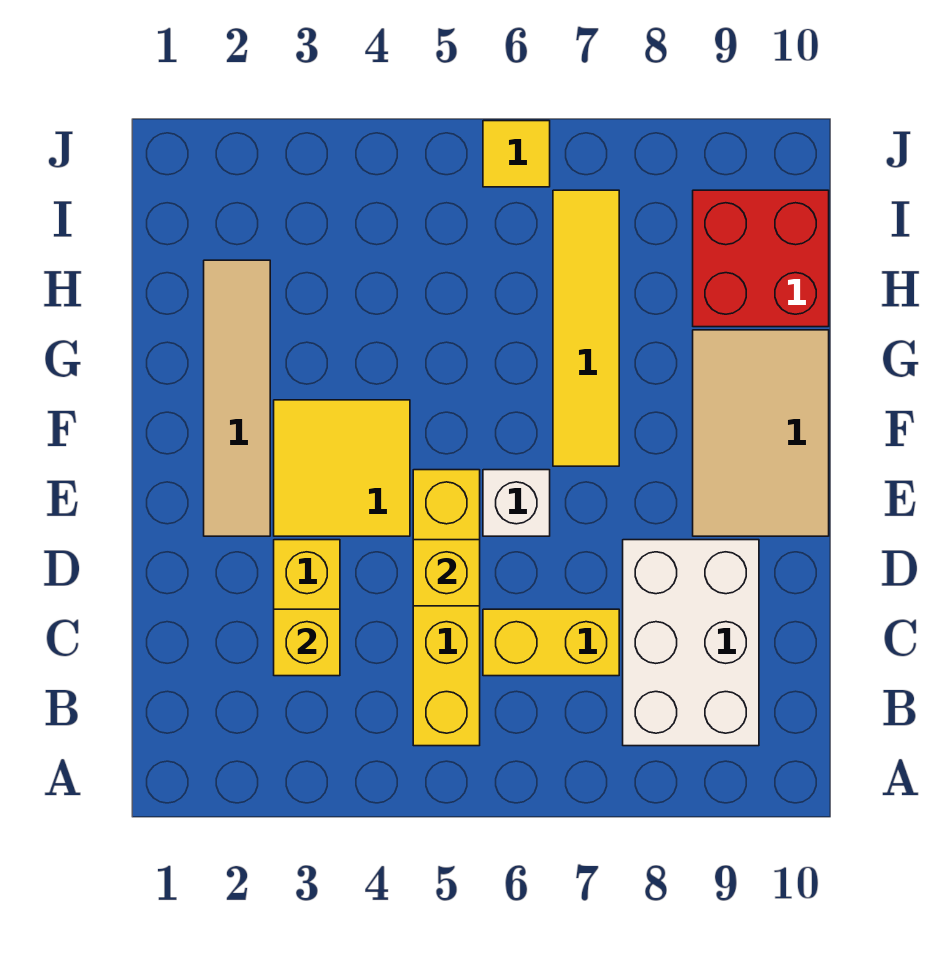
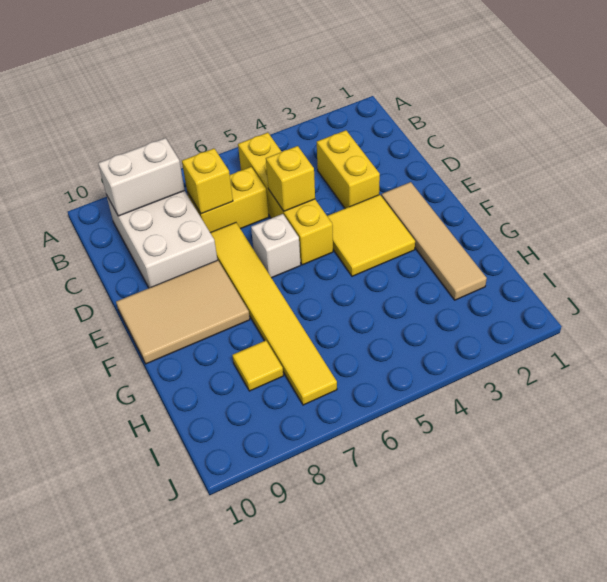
none -> white brick B8:B9 level 2
yellow brick C3 level 2 -> yellow brick C7 level 2
tan tile E9:G10 level 1 -> tan tile E8:F10 level 1
yellow tile F7:I7 level 1 -> yellow tile D7:I7 level 1
red brick H9:I10 level 1 -> none
yellow tile J6 level 1 -> yellow tile H8 level 1

